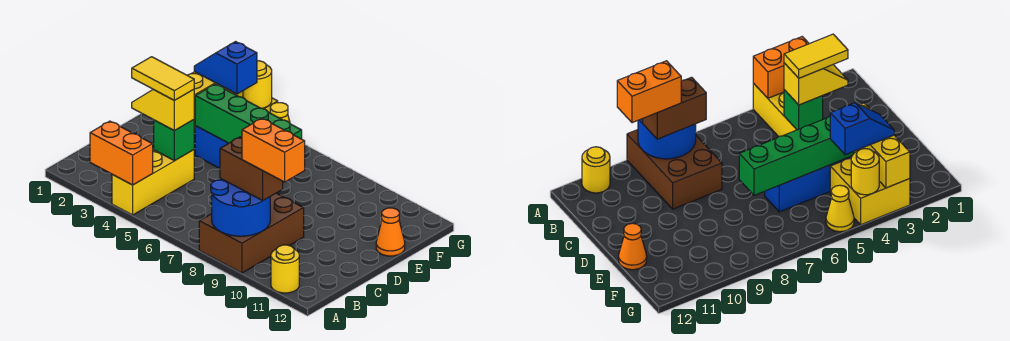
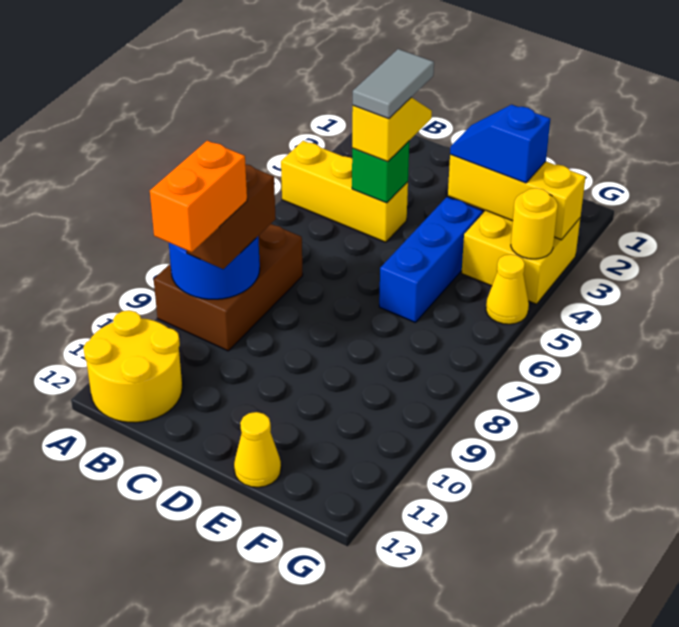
orange brick A3:A4 level 2 -> none
brown brick A8:C9 level 1 -> brown brick A7:B9 level 1
yellow round brick A11 level 1 -> yellow round brick A11:B12 level 1
yellow tile C3:C4 level 4 -> grey tile C3:C4 level 4
green brick E4:E7 level 2 -> none
orange cone E12 level 1 -> yellow cone E12 level 1
blue slope F3:F4 level 3 top 4 -> blue slope E3:F3 level 3 top F

